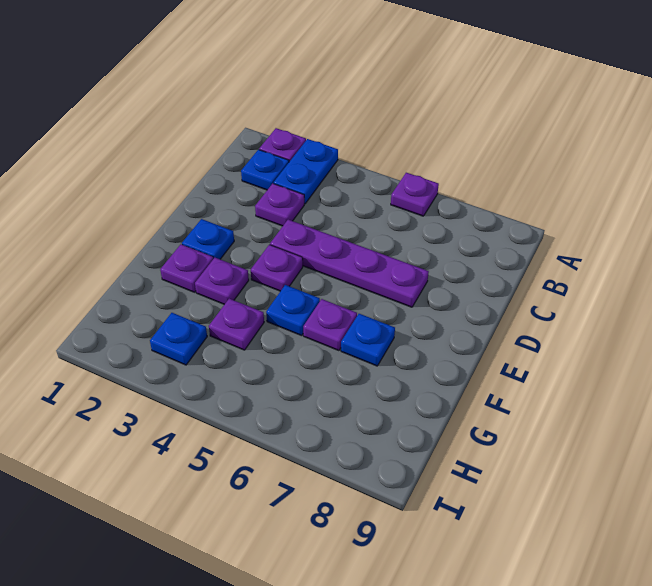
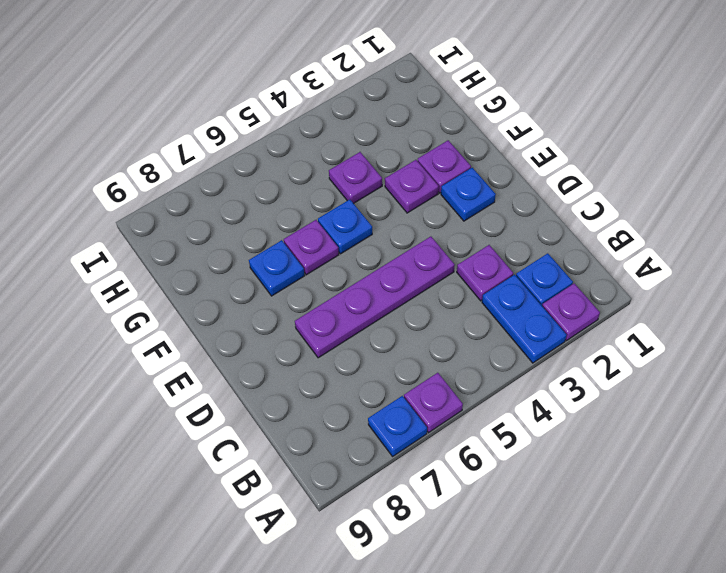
purple plate E4 level 1 -> none
blue plate H3 level 1 -> blue plate A7 level 1

